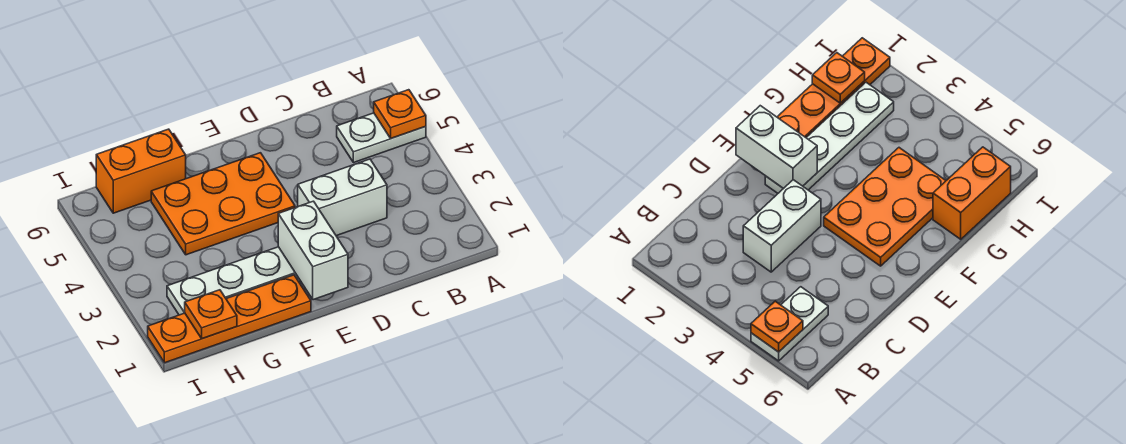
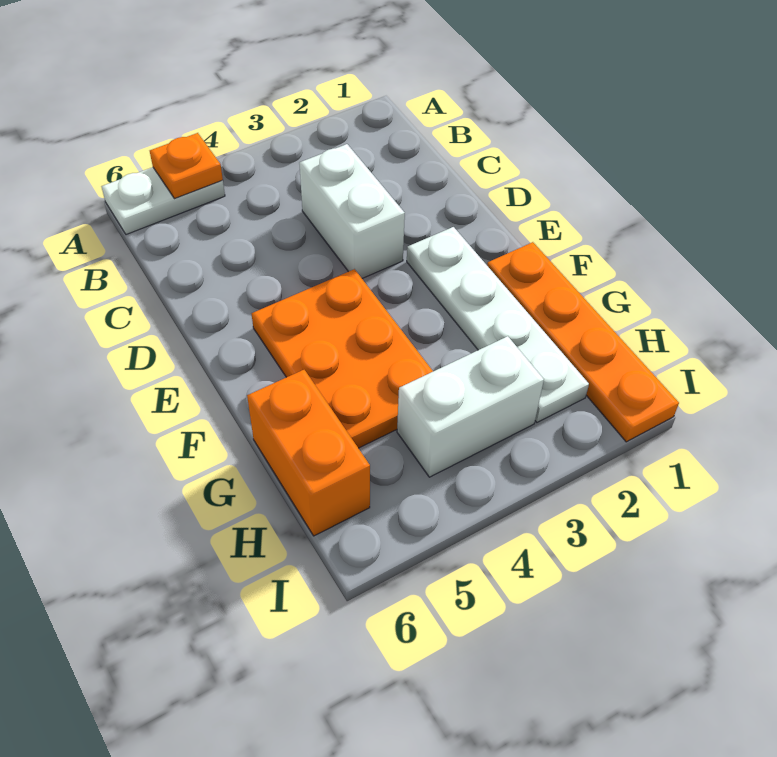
white plate A5:B5 level 1 -> white plate A5:A6 level 1
white brick E1:E2 level 2 -> white brick H3:H4 level 1
orange plate H1 level 2 -> none

